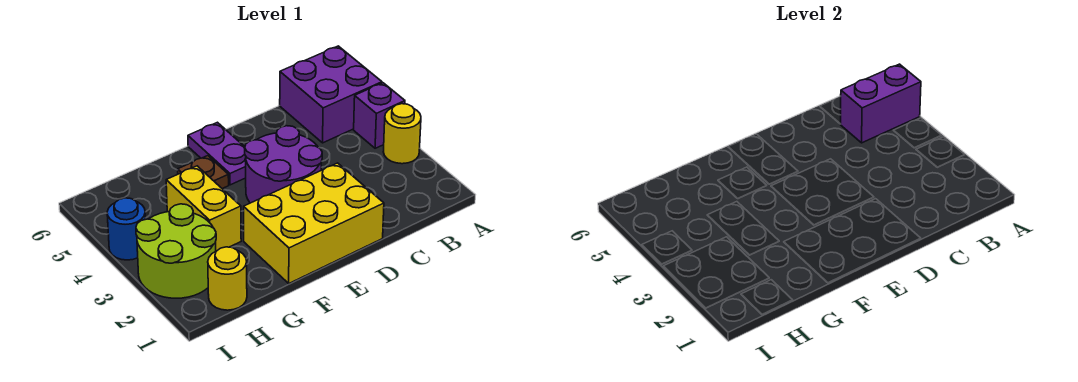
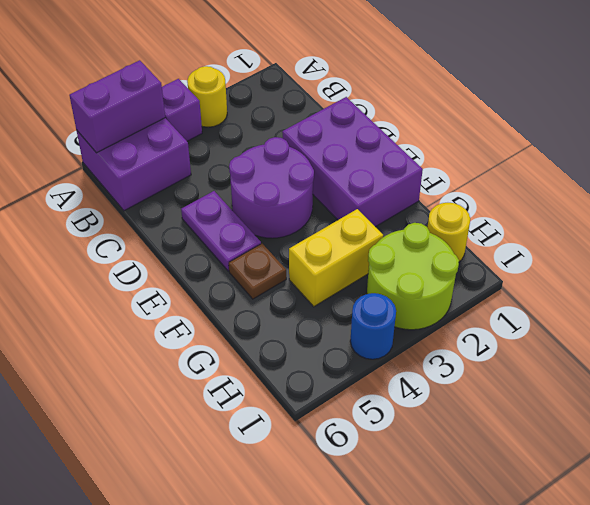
purple brick A5:B5 level 2 -> purple brick A5:A6 level 2
yellow brick D1:F2 level 1 -> purple brick D1:F2 level 1
purple plate E5:E6 level 1 -> purple plate D5:E5 level 1

